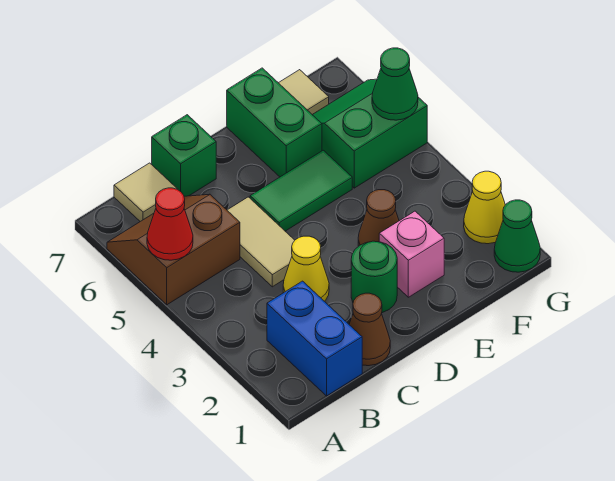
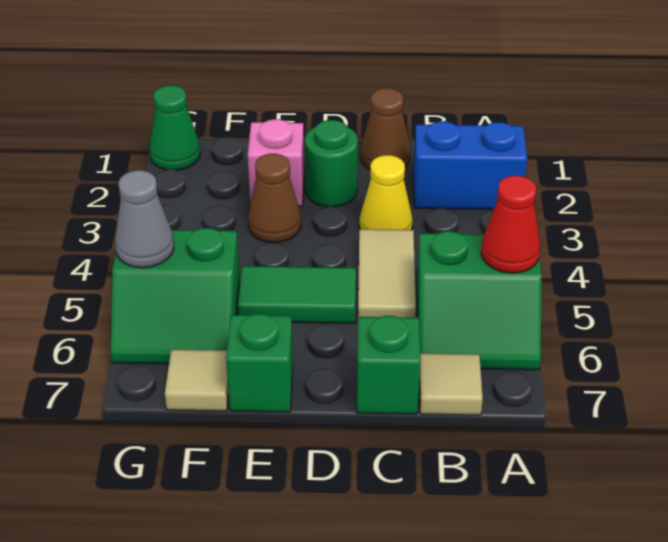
brown slope A5:B6 level 1 top 5 -> green slope A5:B6 level 1 top 5
blue brick B1:B2 level 1 -> blue brick A2:B2 level 1
green brick E6:E7 level 1 -> green brick E7 level 1
yellow cone G2 level 1 -> none
green cone G5 level 2 -> grey cone G5 level 2

